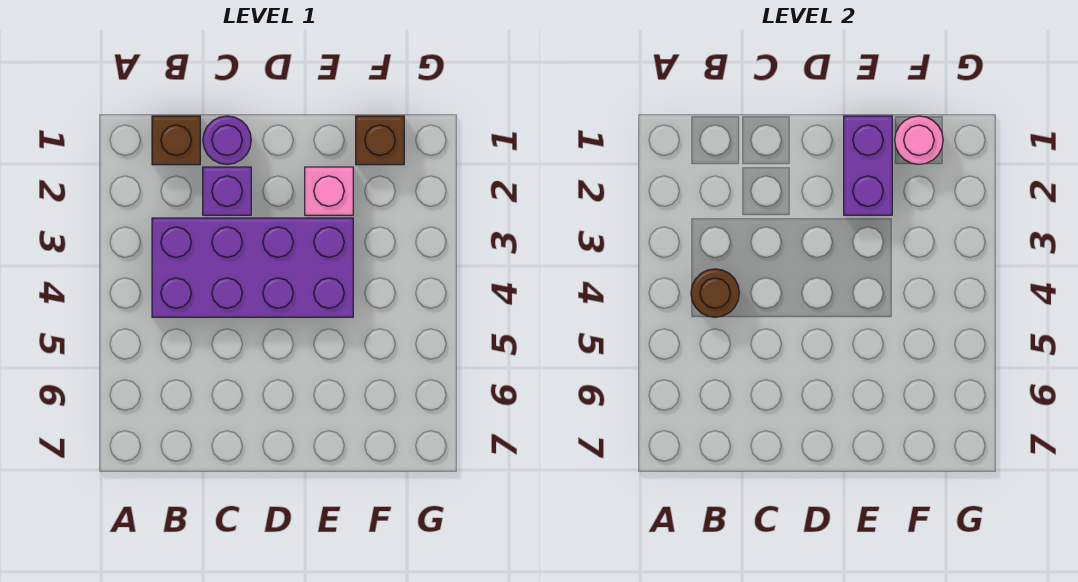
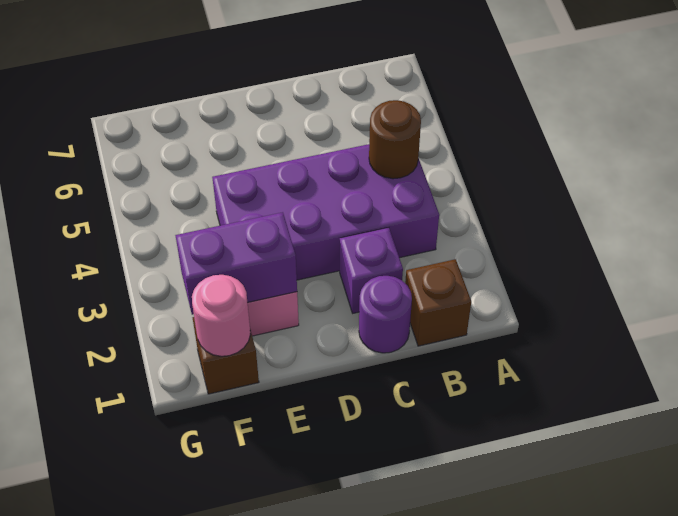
purple brick E1:E2 level 2 -> purple brick E2:F2 level 2

